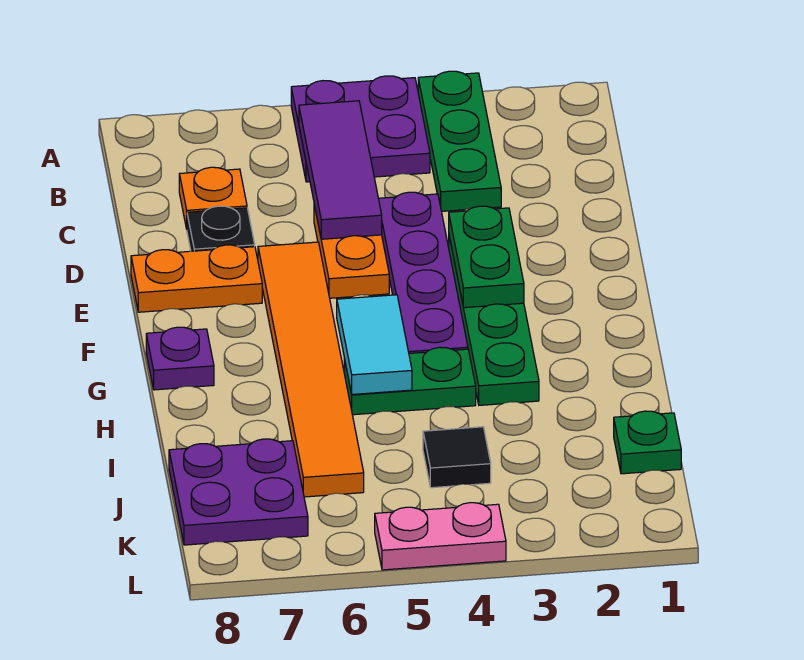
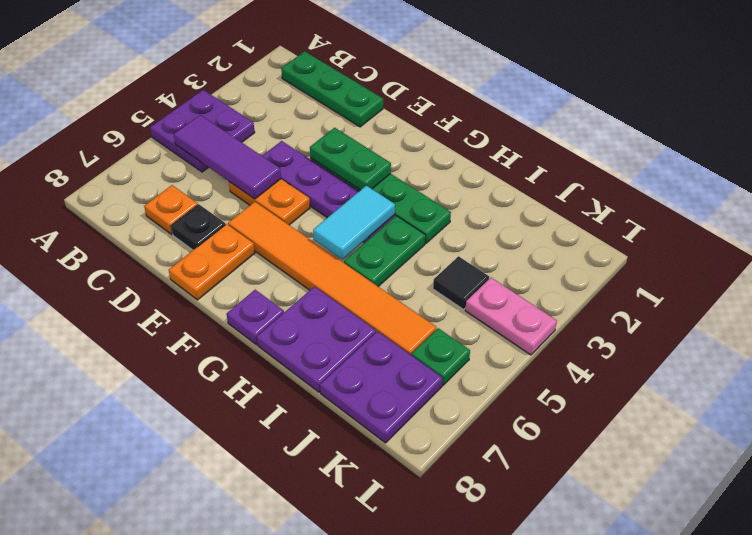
green plate A3:C3 level 1 -> green plate B1:D1 level 1
cyan tile G5:H5 level 2 -> cyan tile G4:G5 level 2
none -> purple plate H7:I8 level 1
green plate J1 level 1 -> green plate K6 level 1
pink plate L4:L5 level 1 -> pink plate K4:L4 level 1

